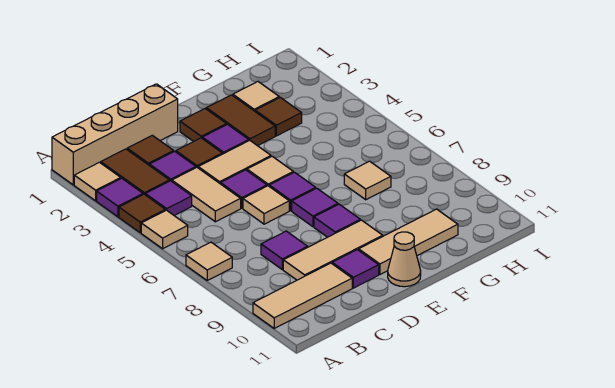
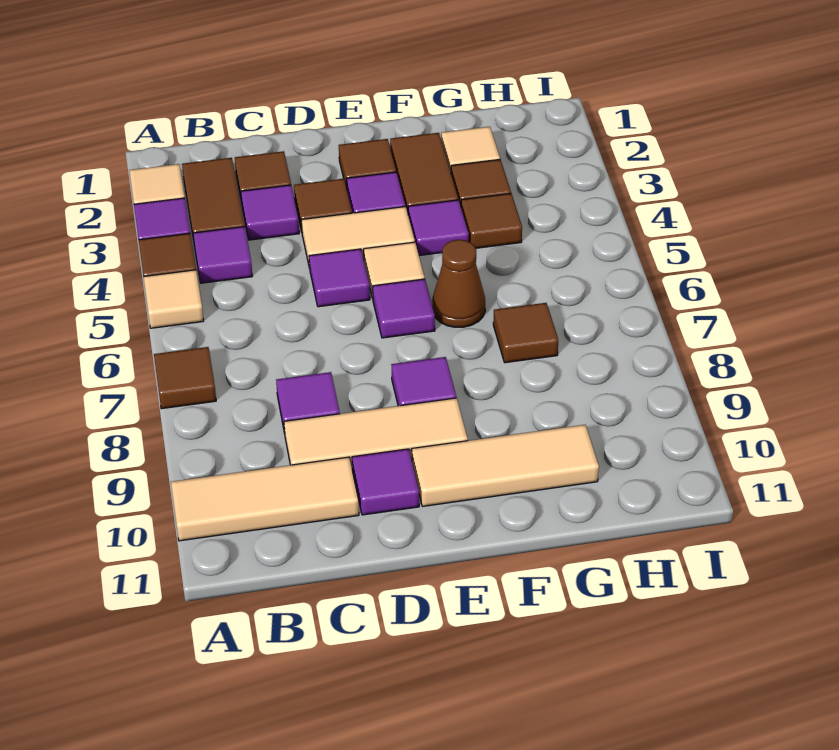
tan brick A1:D1 level 1 -> none
tan tile A7 level 1 -> brown tile A7 level 1
tan tile C4:C5 level 1 -> none
tan tile D6 level 1 -> none
purple tile E7 level 1 -> purple tile F4 level 1
tan cone E11 level 1 -> none
none -> brown cone F6 level 1
none -> brown tile G4 level 1
tan tile G7 level 1 -> brown tile G7 level 1

